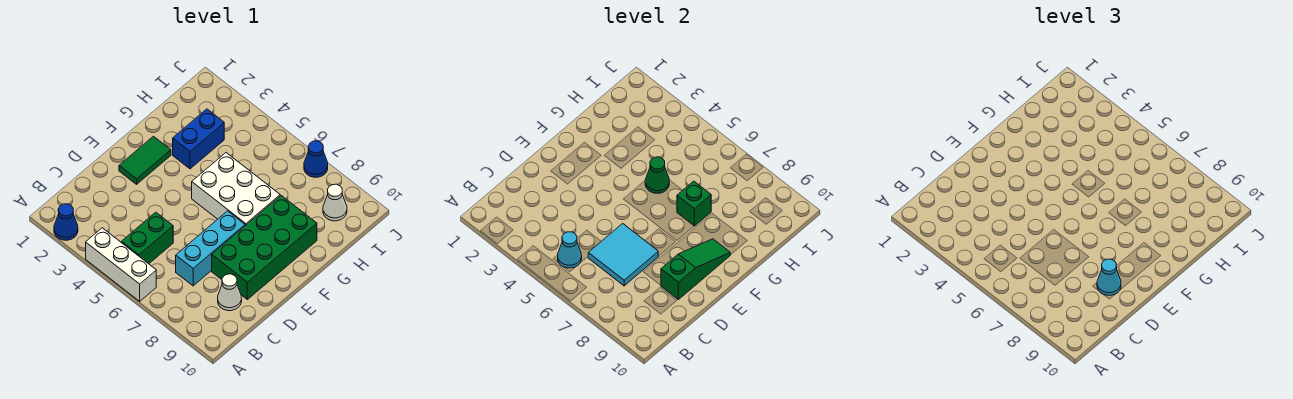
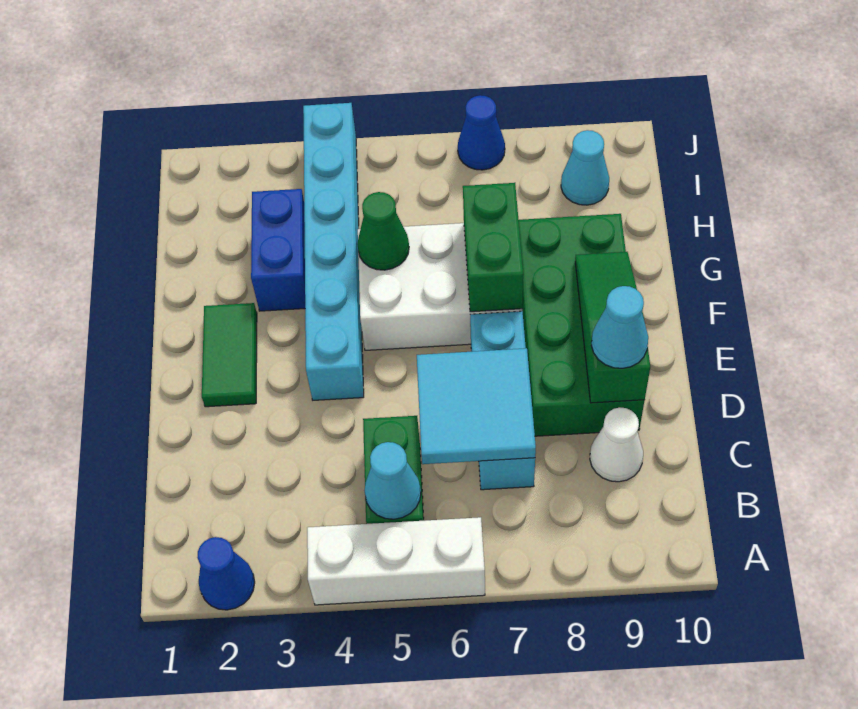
none -> cyan brick E4:J4 level 1
green brick G7 level 2 -> green brick F7:G7 level 2
white cone I9 level 1 -> cyan cone I9 level 1

